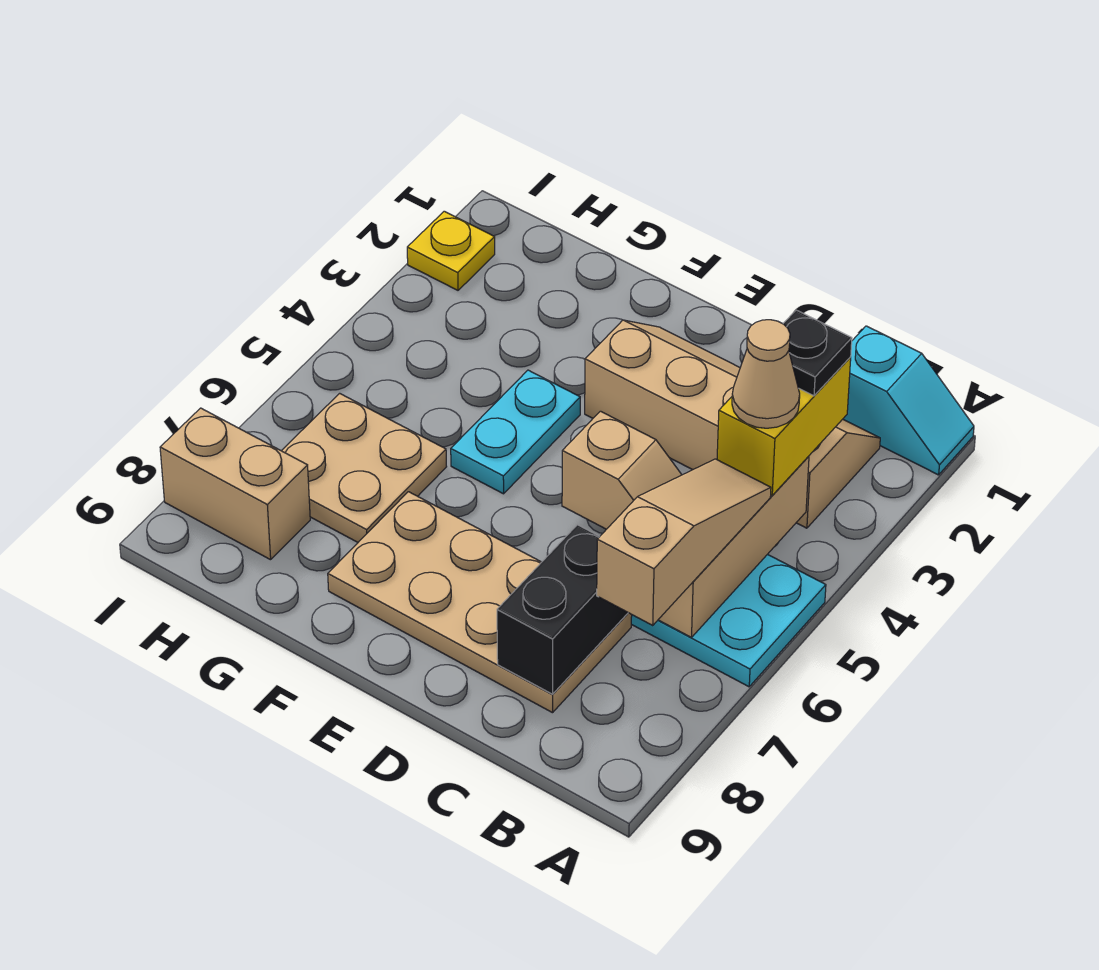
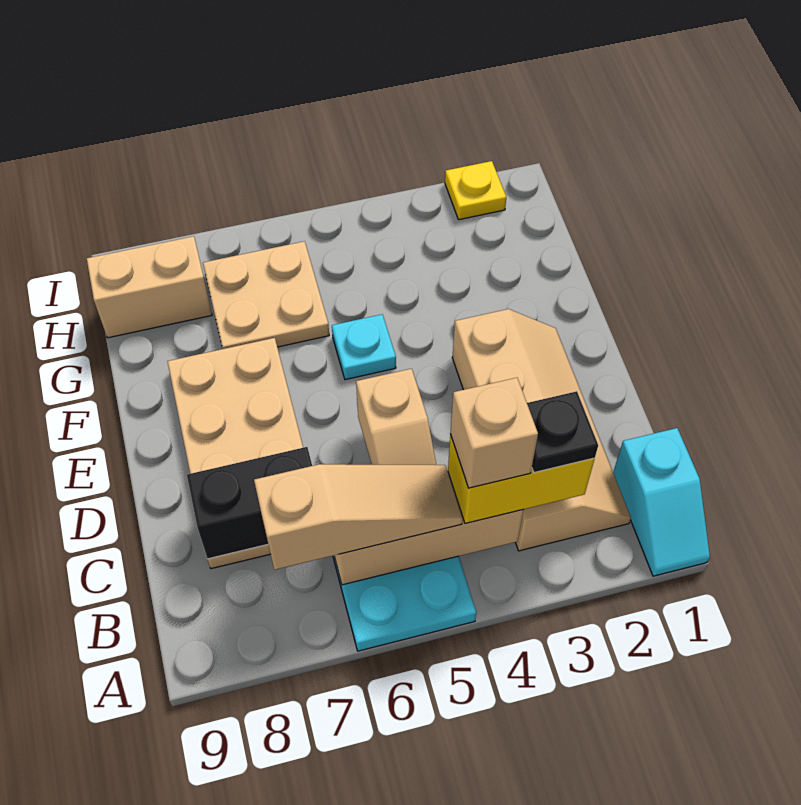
tan cone B4 level 4 -> tan brick B4 level 4
cyan plate F4:F5 level 1 -> cyan plate F5 level 1
tan brick H8:I8 level 1 -> tan brick H8:H9 level 1

